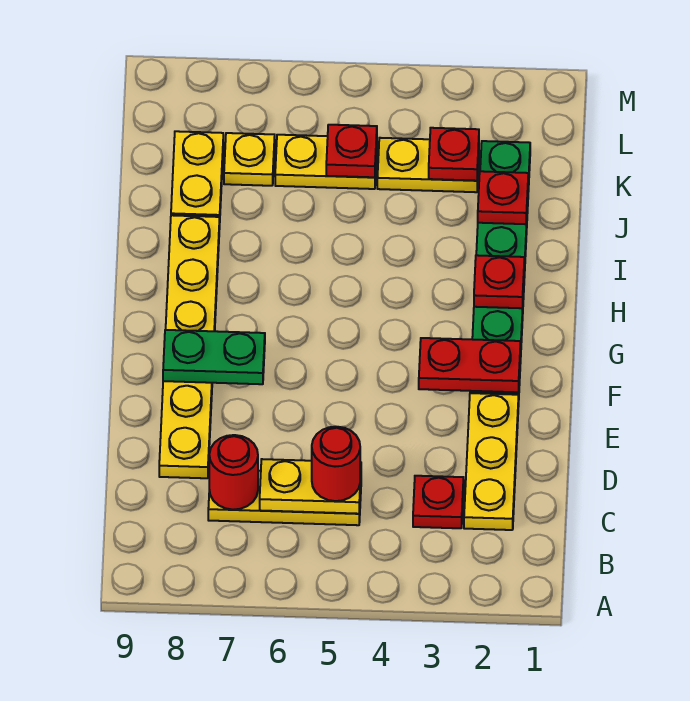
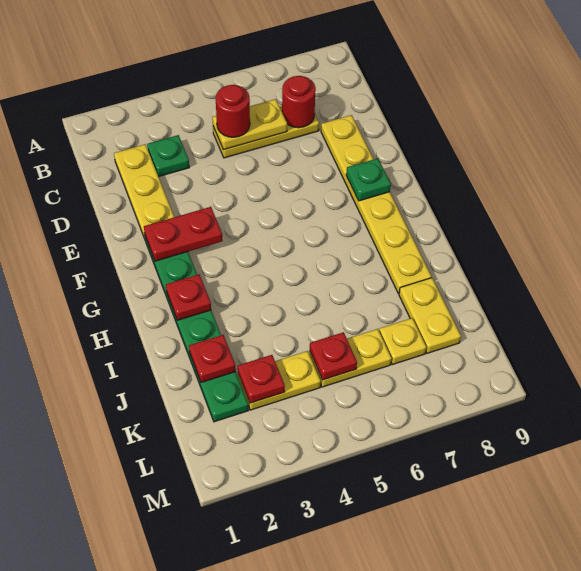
red plate C3 level 1 -> green plate C3 level 1
green plate F7:F8 level 2 -> green plate F8 level 2

